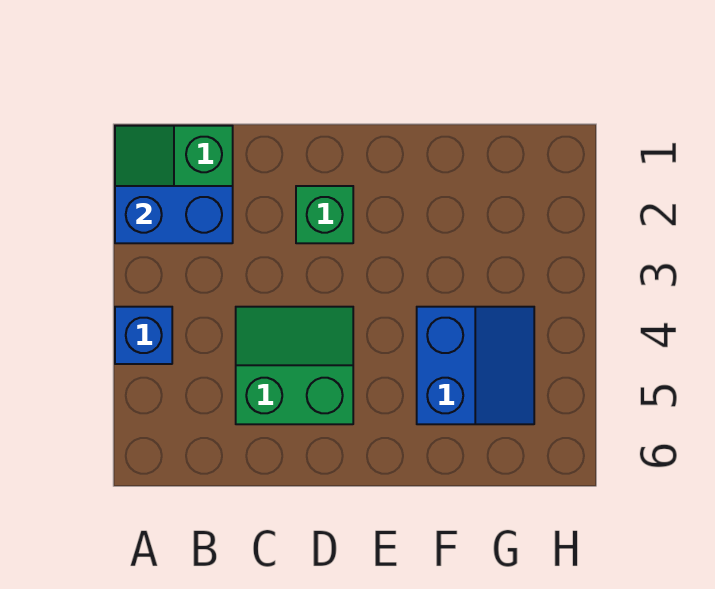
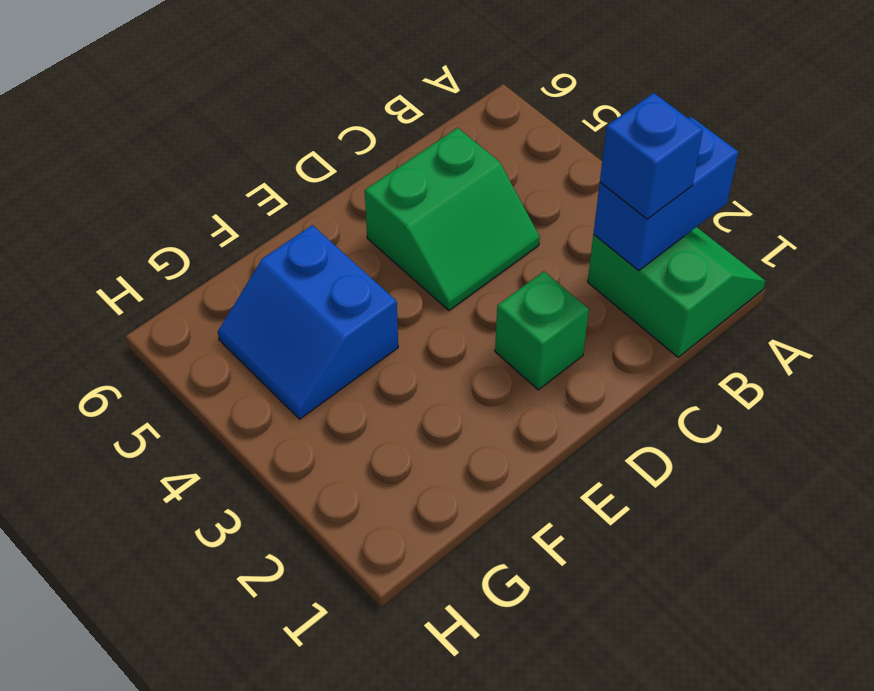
blue brick A4 level 1 -> blue brick B2 level 3

